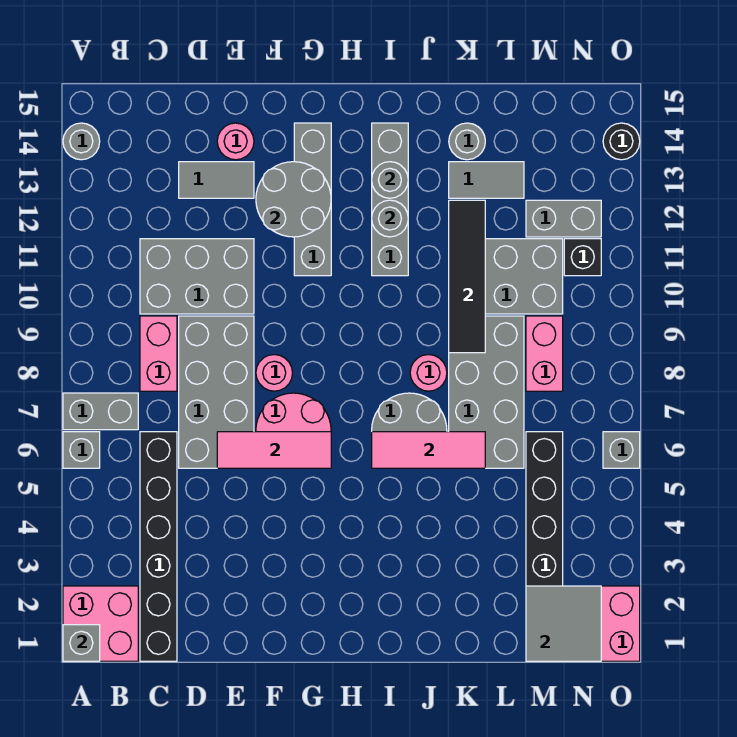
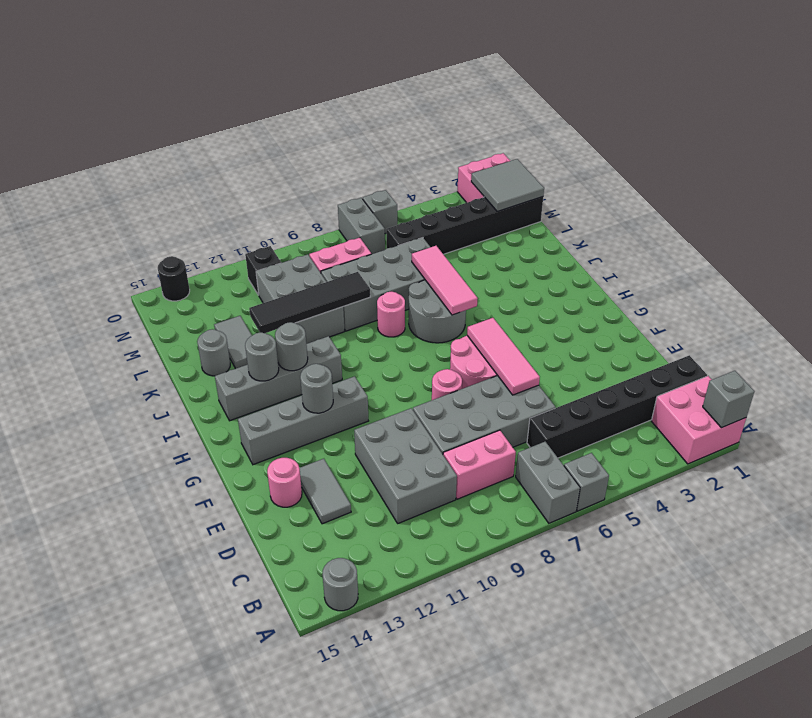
grey round brick F12:G13 level 2 -> grey round brick G12 level 2
grey brick M12:N12 level 1 -> grey brick N7:O7 level 1

